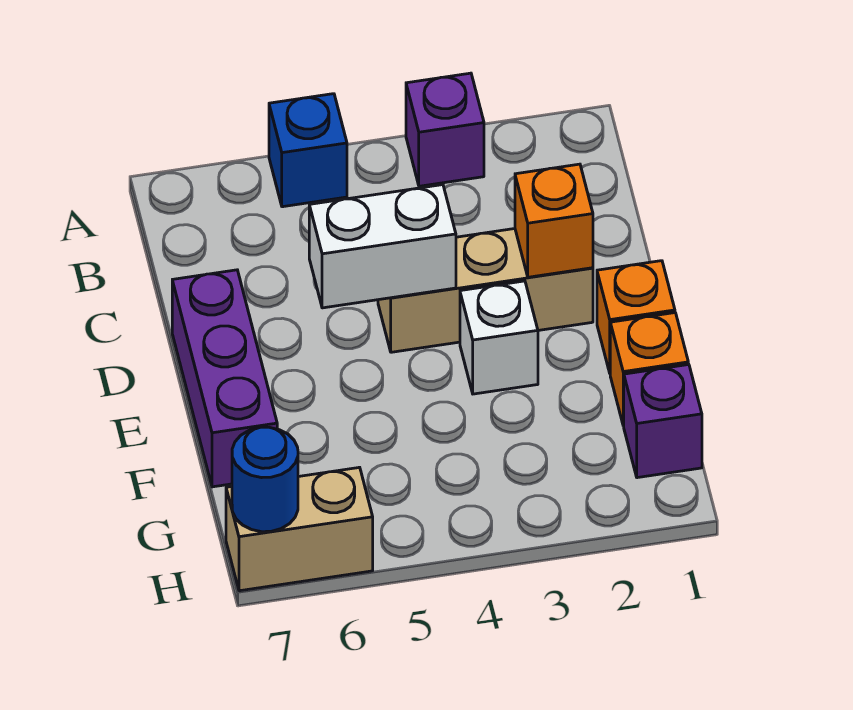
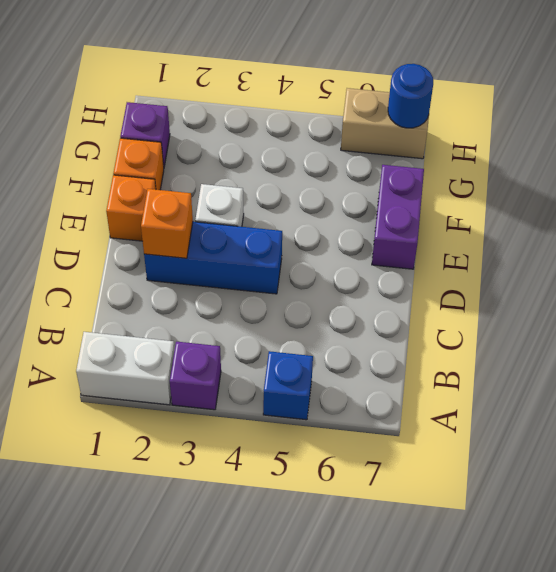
tan brick D2:D4 level 1 -> blue brick D2:D4 level 1
white brick D4:D5 level 2 -> white brick A1:A2 level 1
purple brick D7:F7 level 1 -> purple brick E7:F7 level 1

